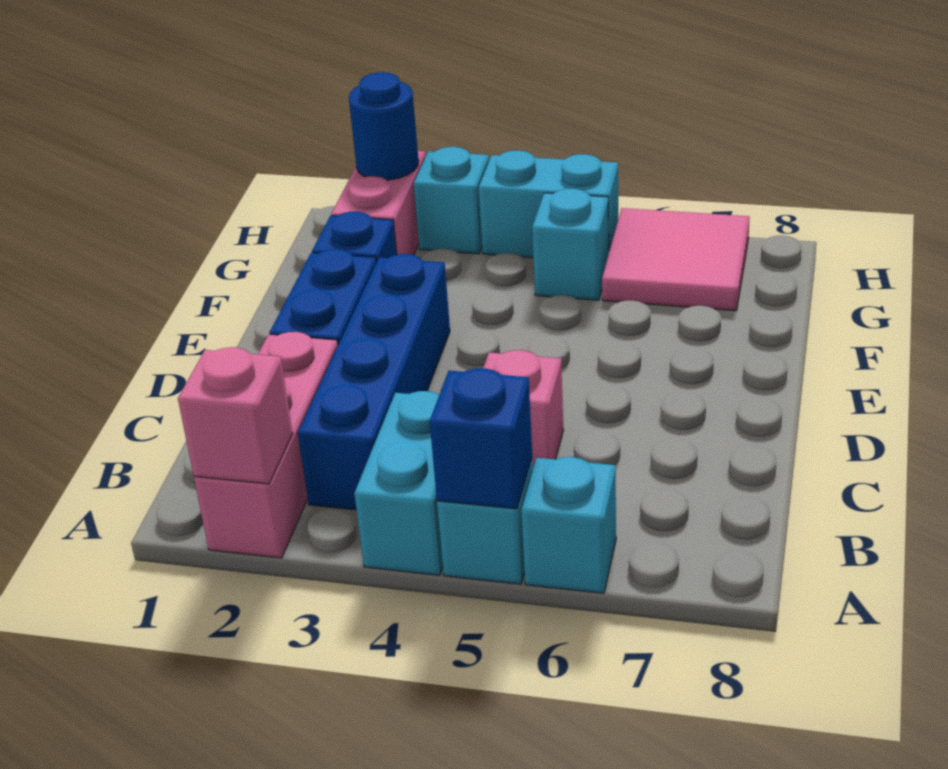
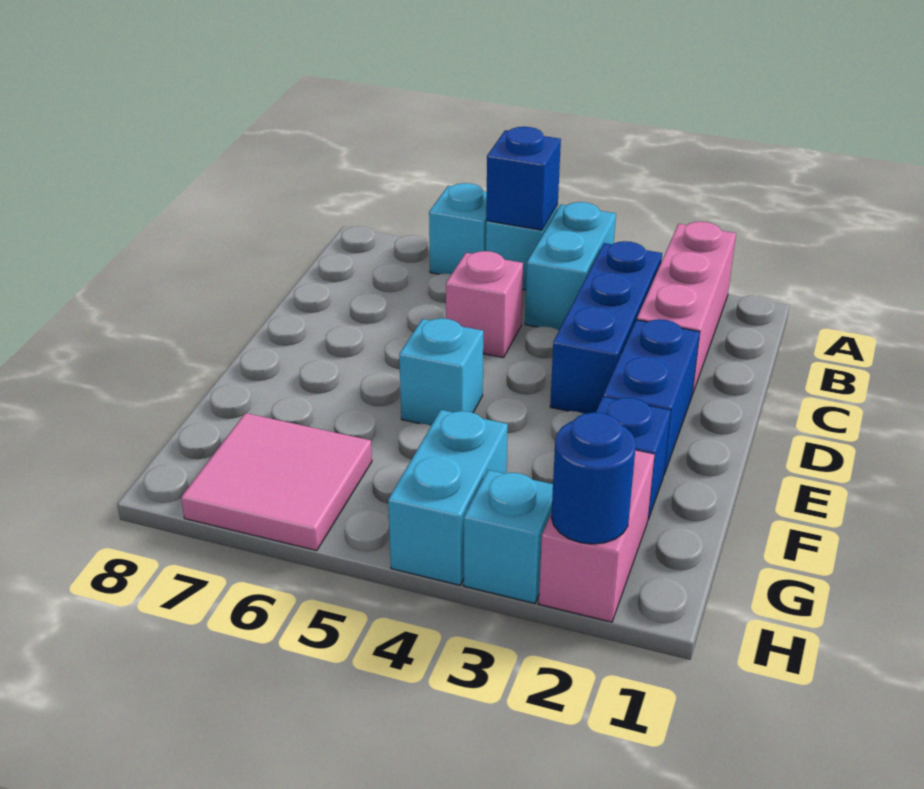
pink brick A2 level 2 -> none
blue brick B3:E3 level 1 -> blue brick B3:D3 level 1
cyan brick G5 level 1 -> cyan brick E5 level 1
cyan brick H4:H5 level 1 -> cyan brick G4:H4 level 1

